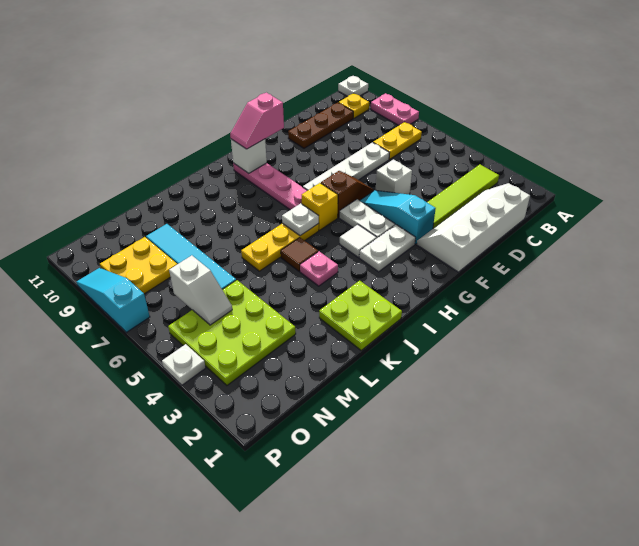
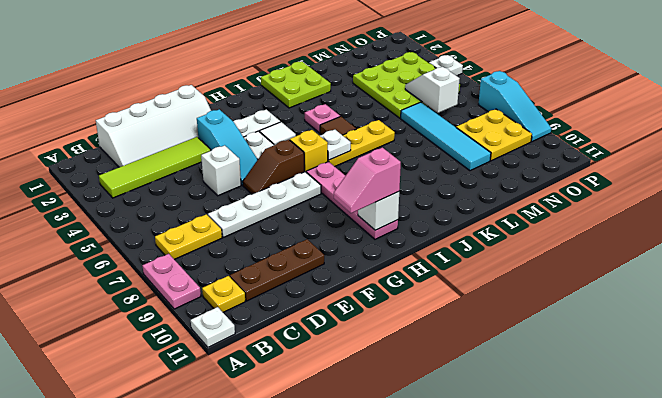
pink slope G10:H10 level 3 top G -> pink slope G10:H10 level 3 top H

